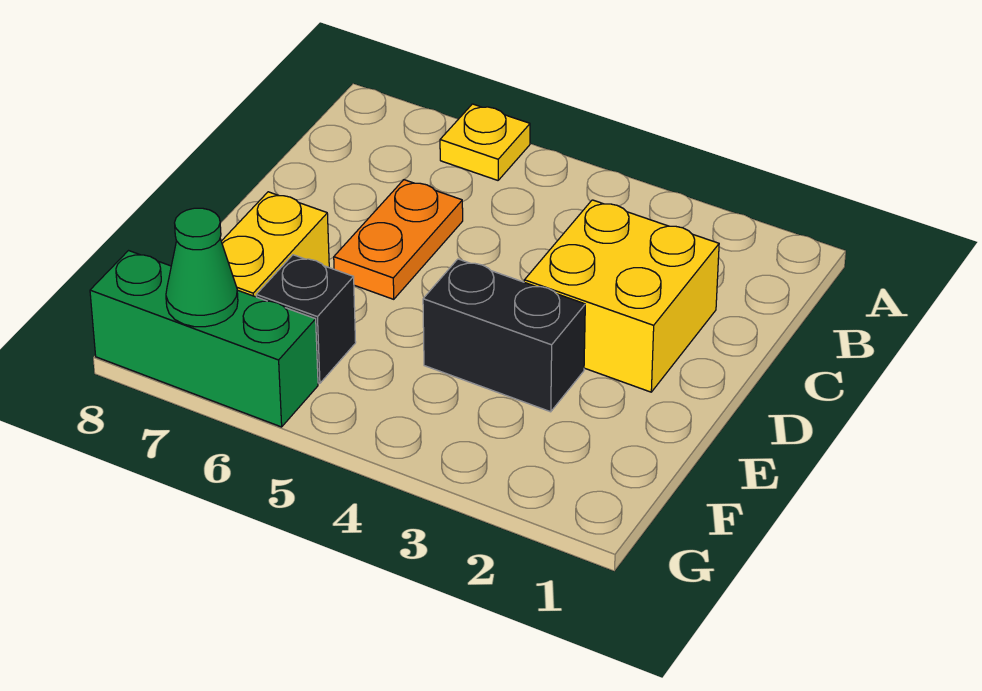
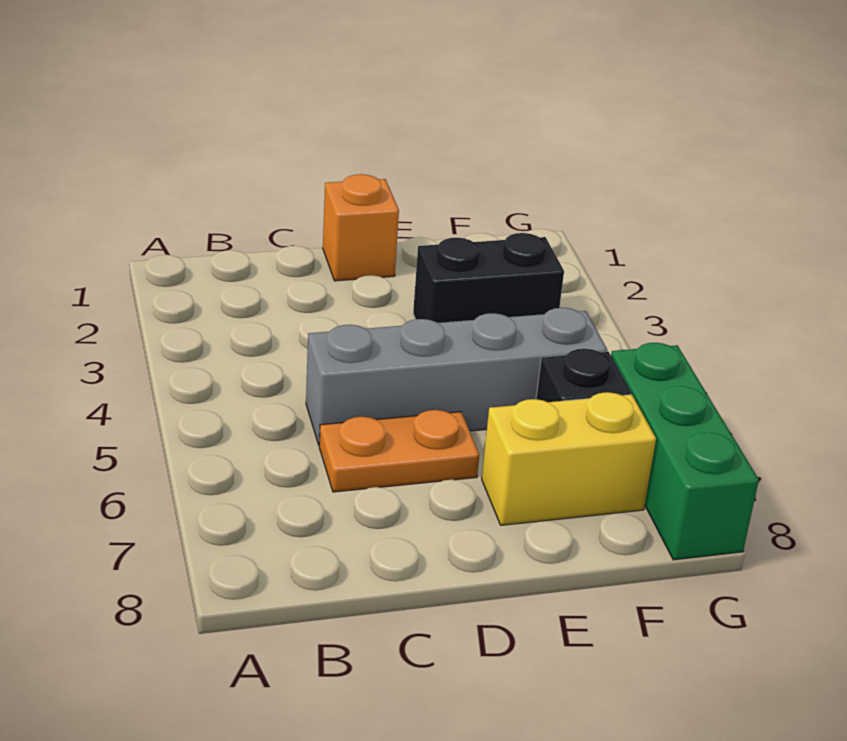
yellow plate A6 level 1 -> none
yellow brick C2:D3 level 1 -> none
none -> grey brick C5:F5 level 1
none -> orange brick D1 level 1
black brick E3:E4 level 1 -> black brick E3:F3 level 1
green cone G7 level 2 -> none

